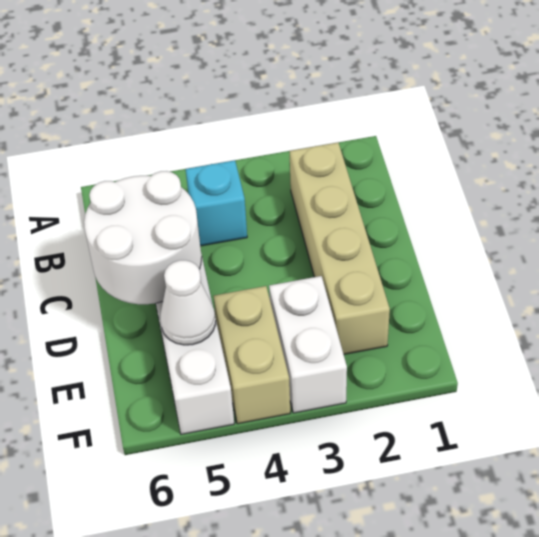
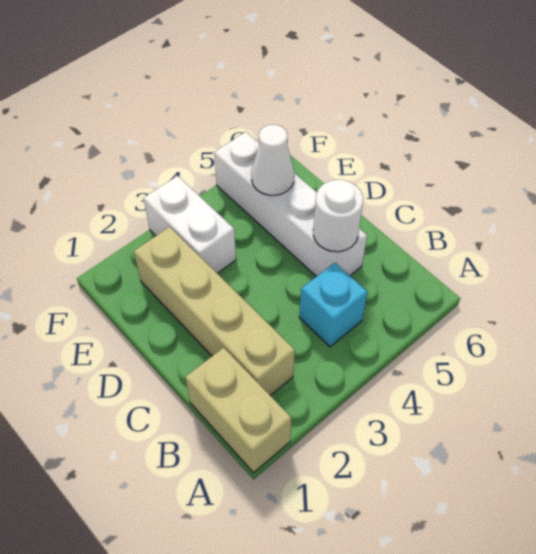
white round brick C5:D6 level 2 -> white round brick C5 level 2
tan brick E4:F4 level 1 -> tan brick A1:B1 level 1

